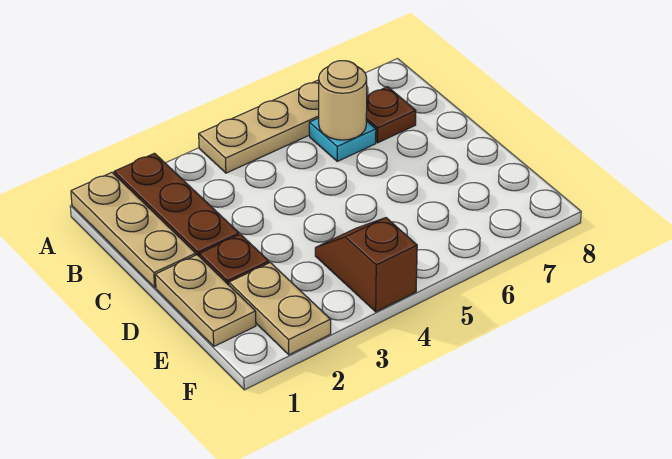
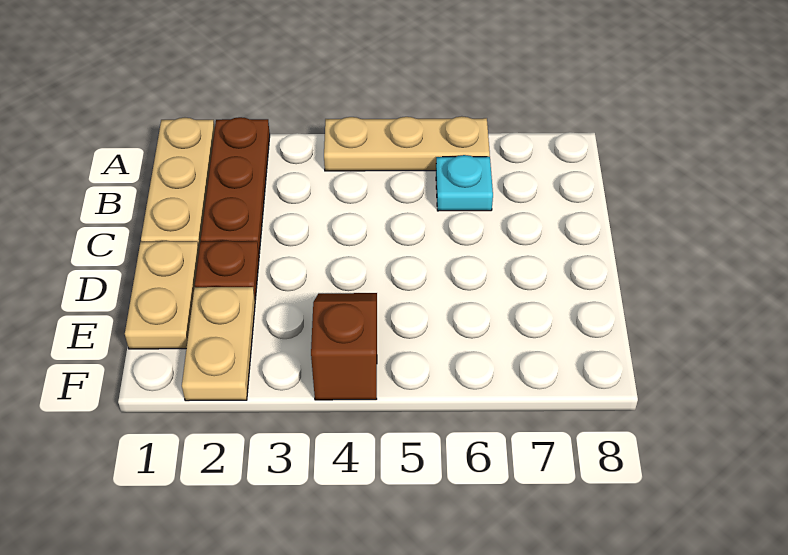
tan round brick B6 level 2 -> none
brown plate B7 level 1 -> none

